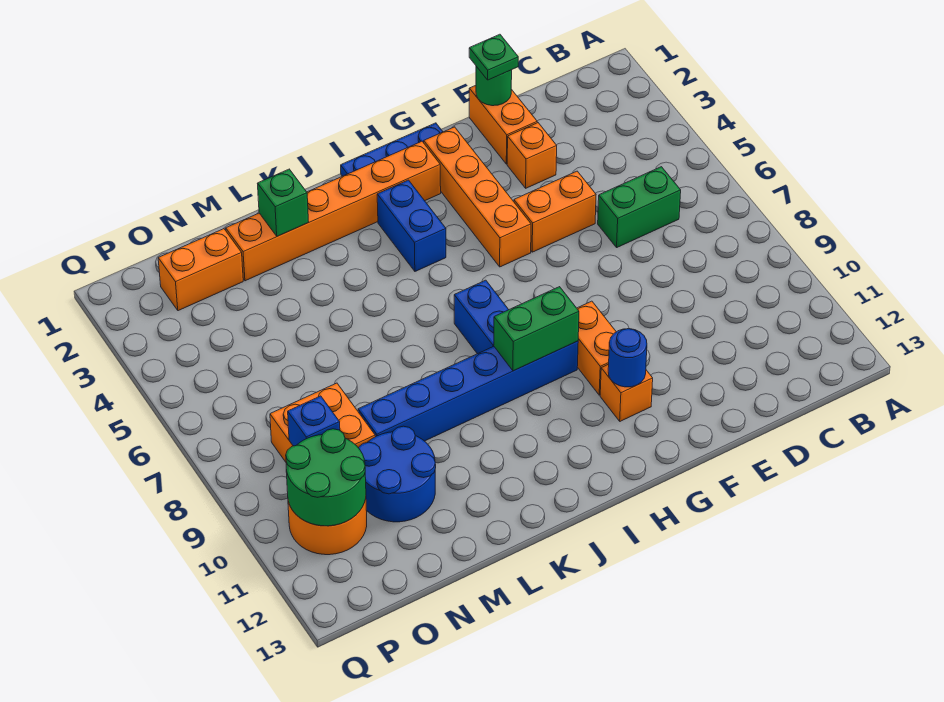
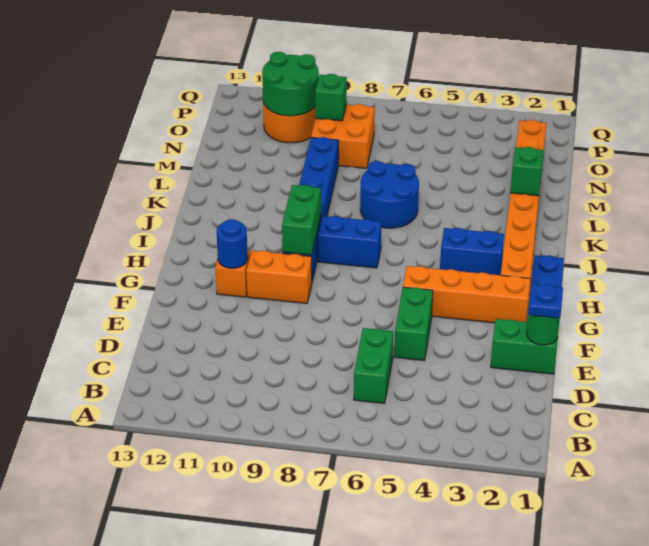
orange brick E1:E2 level 1 -> green brick E1:E2 level 1
green plate E1 level 3 -> blue plate E1 level 3
orange brick E3 level 1 -> none
orange brick E5:F5 level 1 -> green brick E5:F5 level 1
blue round brick M10:N11 level 1 -> blue round brick K6:L7 level 1
blue brick O9 level 2 -> green brick O9 level 2

